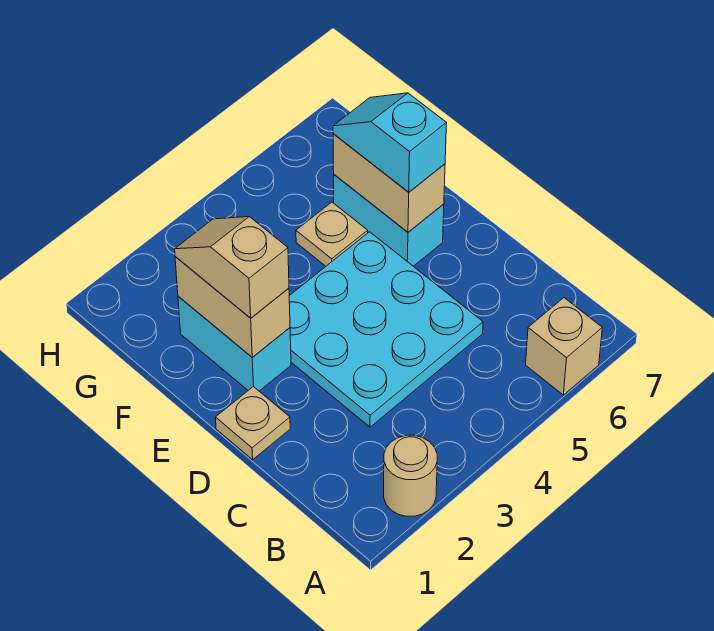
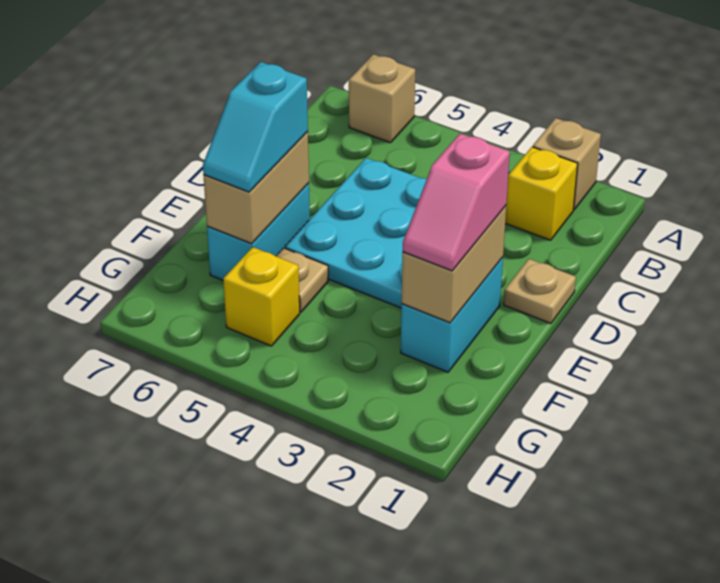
tan round brick A2 level 1 -> tan brick A2 level 1
none -> yellow brick B2 level 1
tan slope E2:F2 level 3 top E -> pink slope E2:F2 level 3 top E
none -> yellow brick G5 level 1

